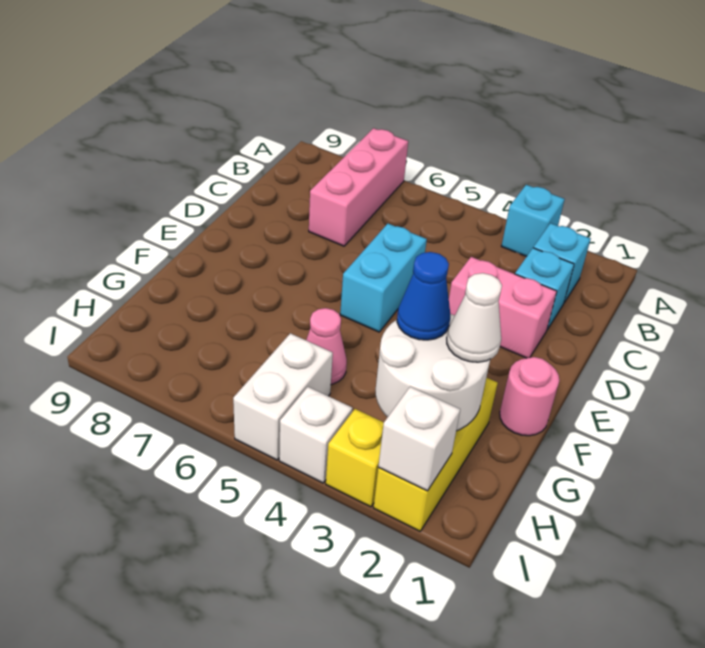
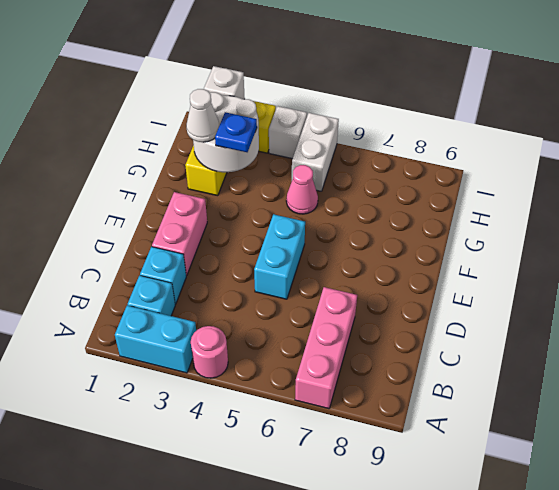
cyan brick A3 level 1 -> cyan brick A2:A3 level 1
pink brick D2:D3 level 1 -> pink brick D2:E2 level 1
pink round brick F1 level 1 -> pink round brick A4 level 1
blue cone G3 level 3 -> blue plate G3 level 3

